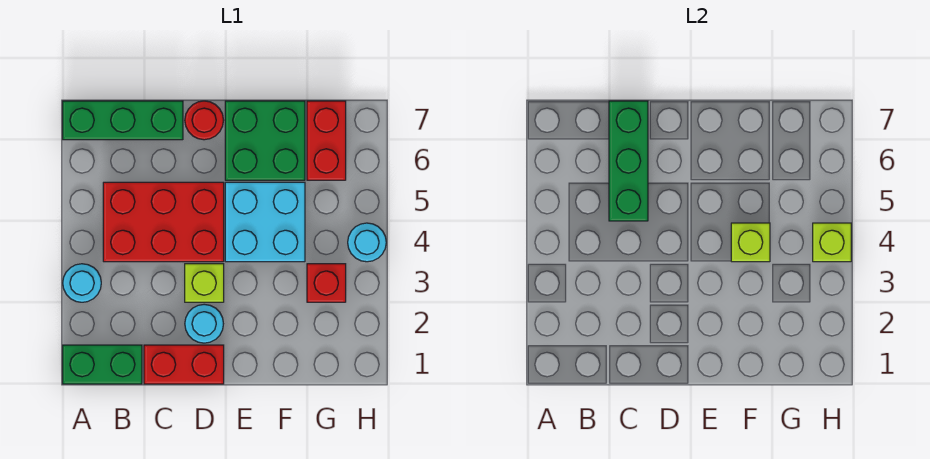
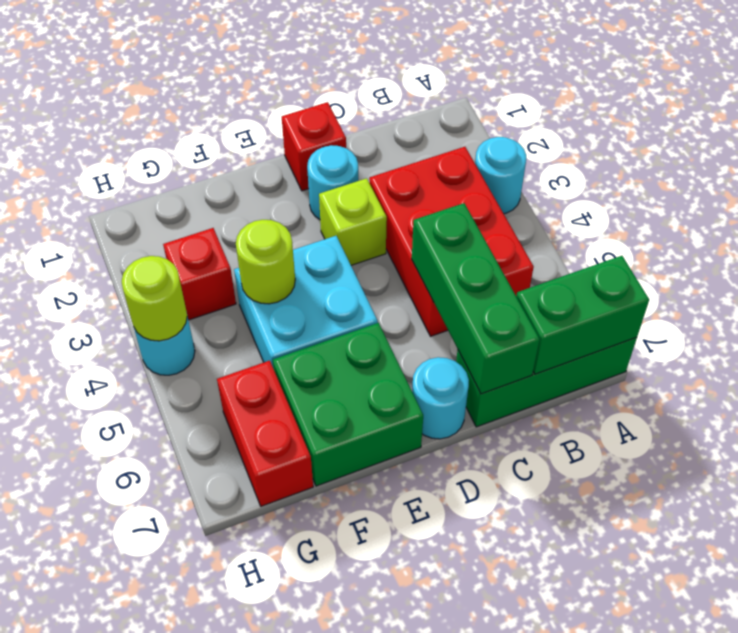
green brick A1:B1 level 1 -> green brick A7:B7 level 2
red brick B4:D5 level 1 -> red brick B3:C5 level 1
red brick C1:D1 level 1 -> red brick D1 level 1
red round brick D7 level 1 -> cyan round brick D7 level 1
lime brick F4 level 2 -> lime round brick F4 level 2
lime brick H4 level 2 -> lime round brick H4 level 2

